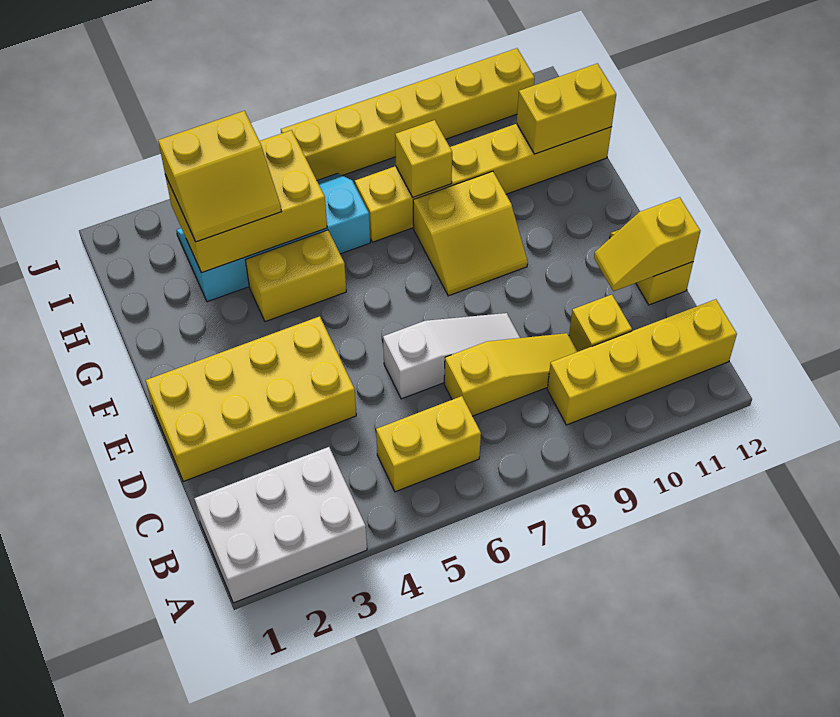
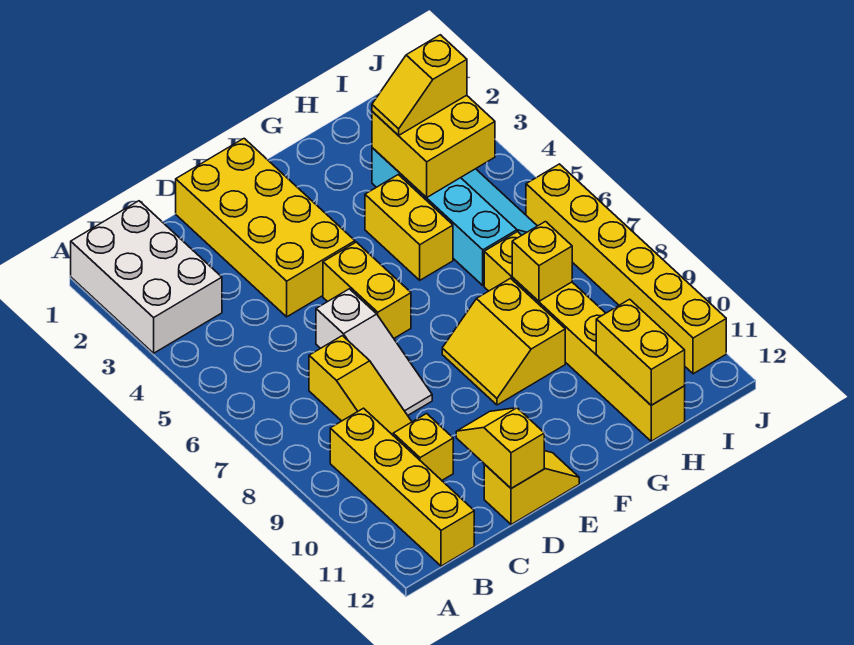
yellow brick B5:B6 level 1 -> yellow brick E5:E6 level 1
yellow brick H3:I5 level 2 -> yellow brick H3:I4 level 2
yellow slope H3:I4 level 3 top I -> yellow slope H3:I3 level 3 top I

